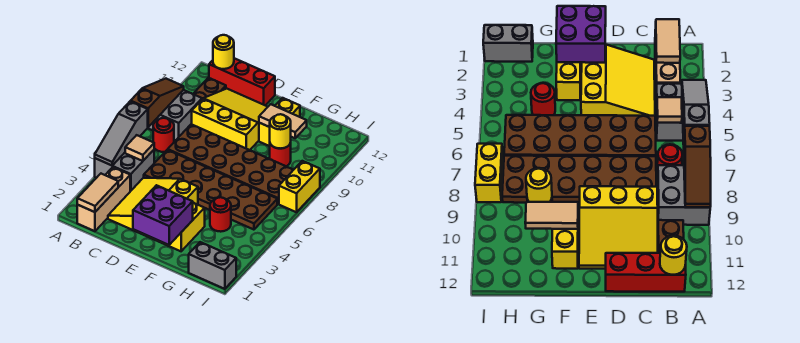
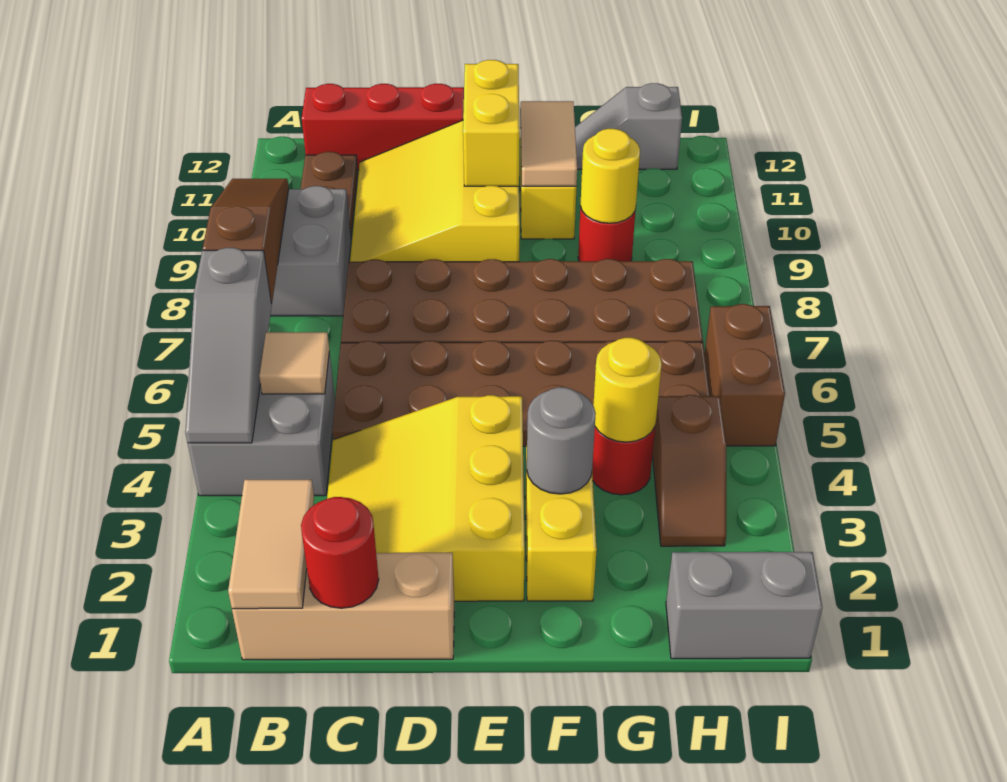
tan brick B1:B3 level 1 -> tan brick B1:D1 level 1
red round brick B7 level 1 -> red round brick C1 level 2
yellow round brick B12 level 2 -> yellow round brick G4 level 2
yellow slope C9:E11 level 1 top 9 -> yellow slope C9:E11 level 1 top E
purple brick E1:F2 level 2 -> none
none -> grey round brick F3 level 2
tan tile F10:G10 level 2 -> tan tile F10:F11 level 2
none -> grey slope G12:H12 level 1 top H
none -> brown slope H3:H4 level 1 top 4
none -> brown brick I5:I6 level 1
yellow brick I7:I8 level 1 -> yellow brick E10:E11 level 2

